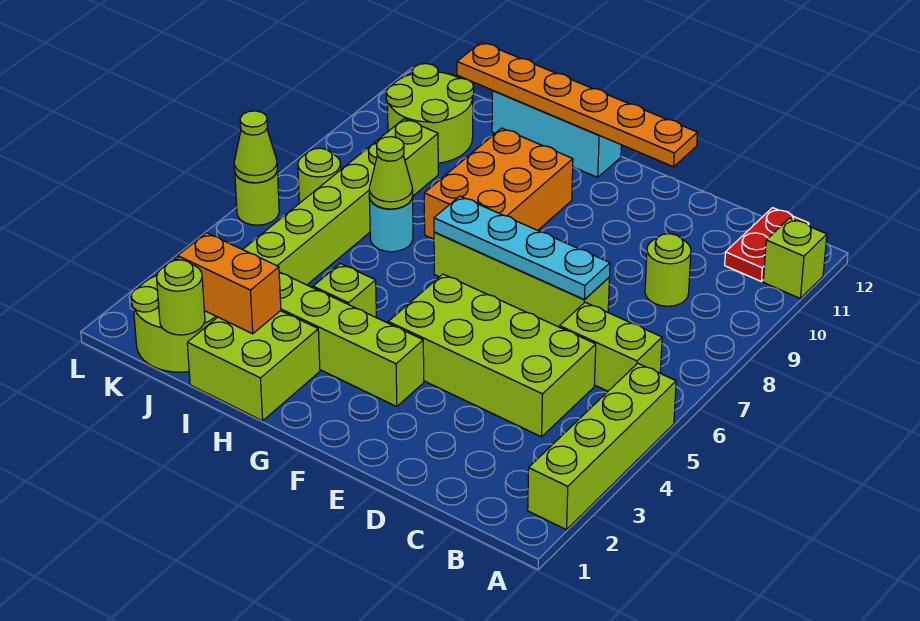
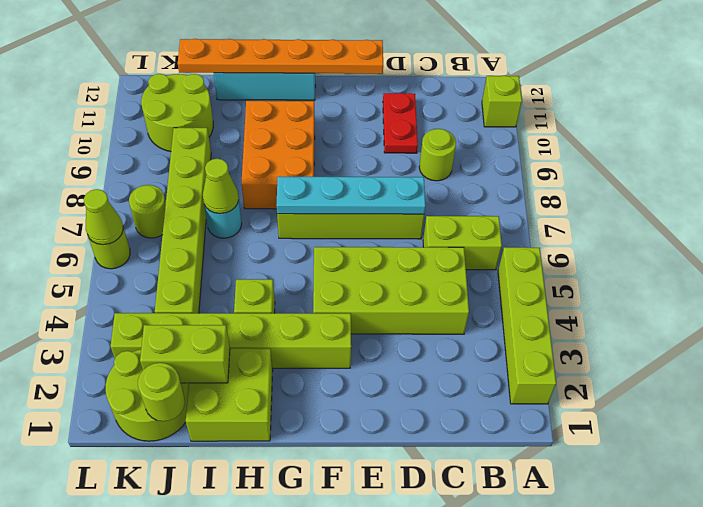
red plate B11:B12 level 1 -> red plate D10:D11 level 1
orange brick I2:J2 level 2 -> lime brick I2:J2 level 2

